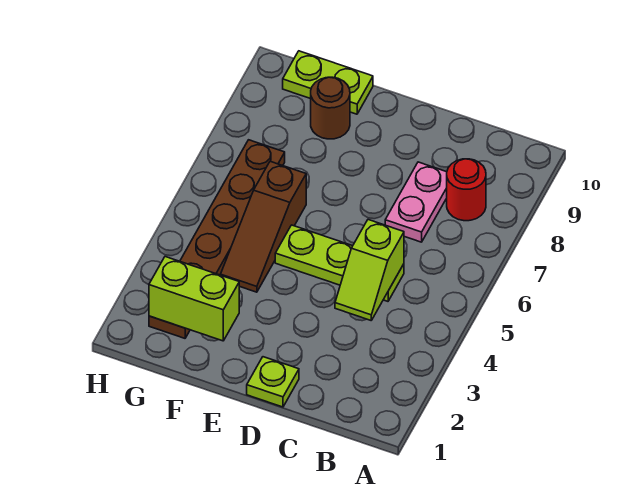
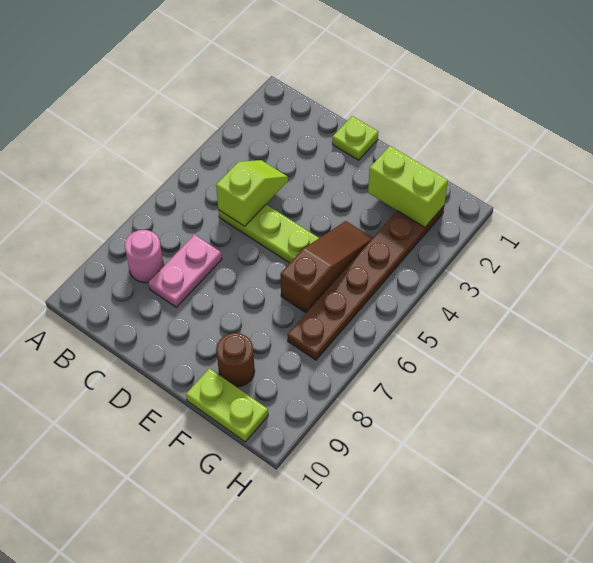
red round brick B8 level 1 -> pink round brick B8 level 1

